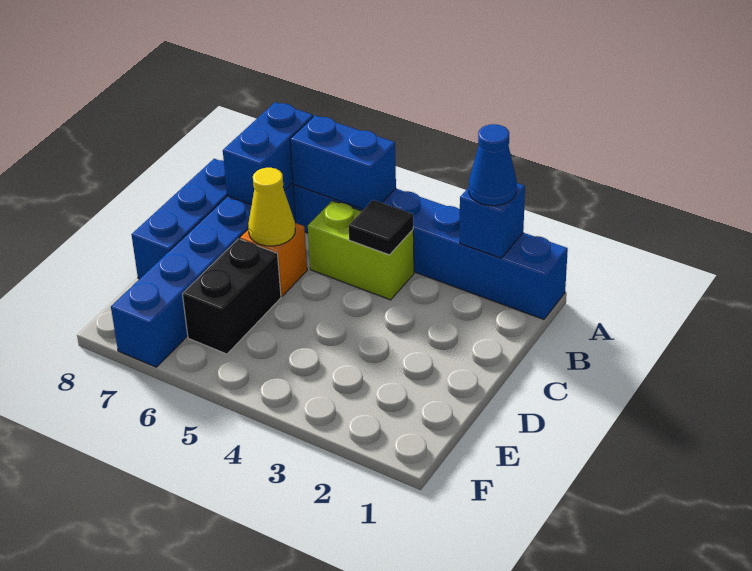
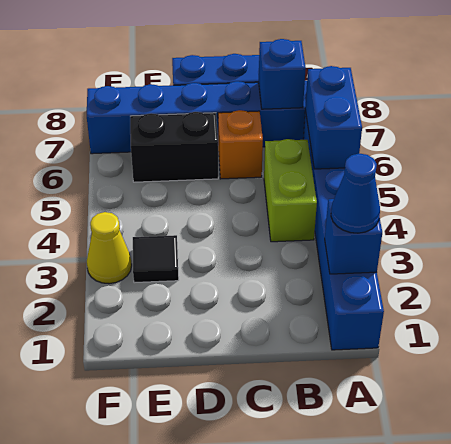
blue brick A7:B7 level 2 -> blue brick B7 level 2
black tile B4 level 2 -> black tile E3 level 1
yellow cone C6 level 2 -> yellow cone F3 level 1

